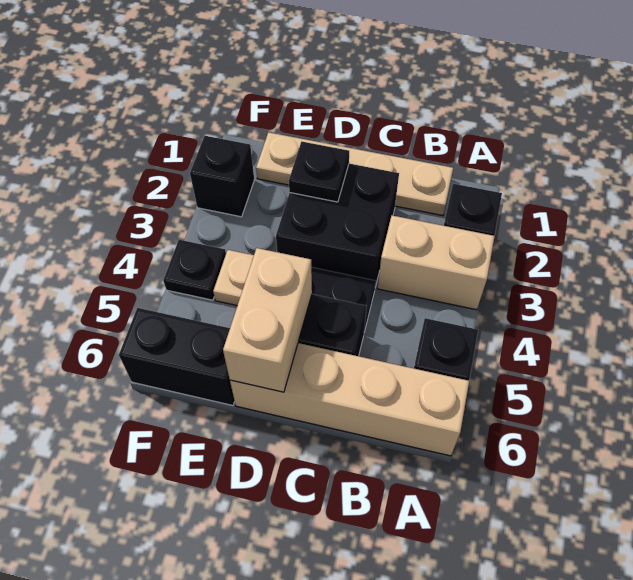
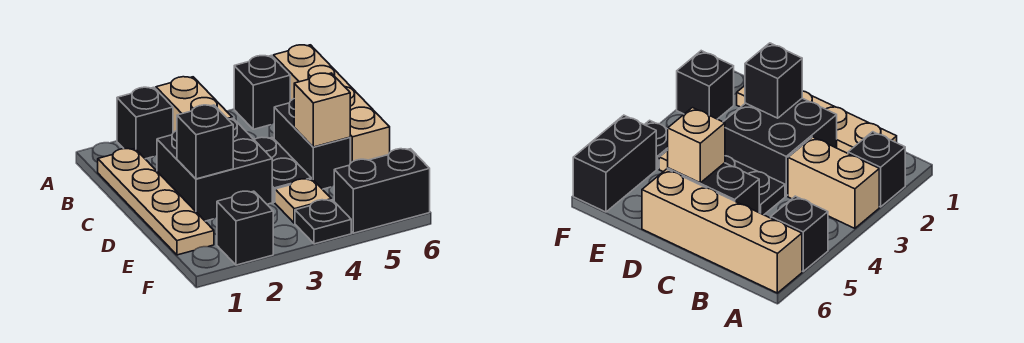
black plate D2 level 2 -> black brick D2 level 2
tan brick D5:D6 level 2 -> tan brick D5 level 2
black brick E6:F6 level 1 -> black brick F5:F6 level 1

